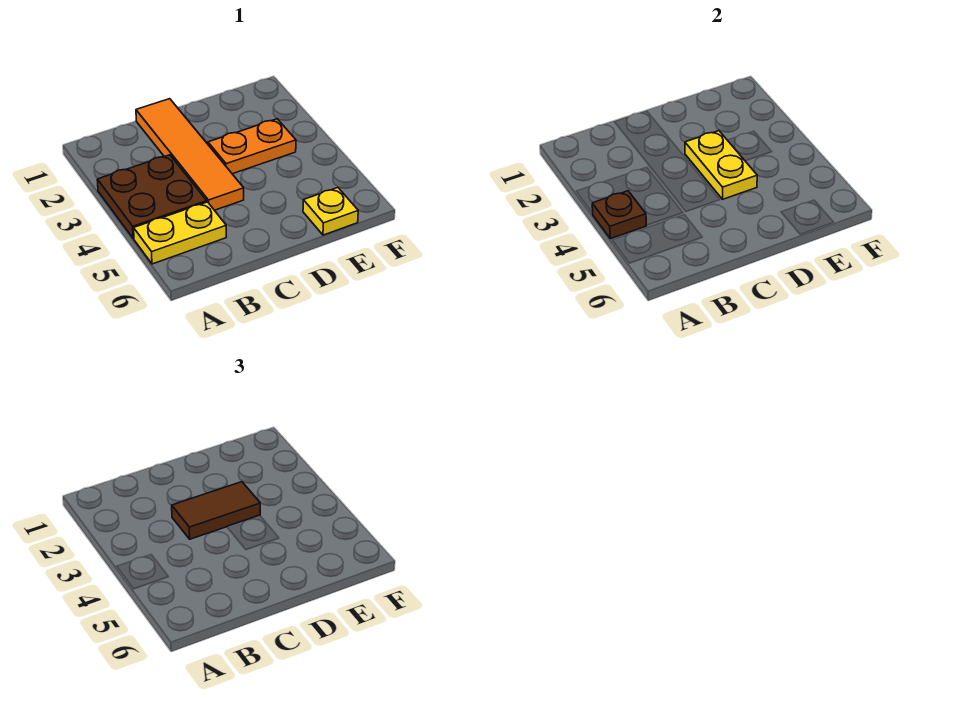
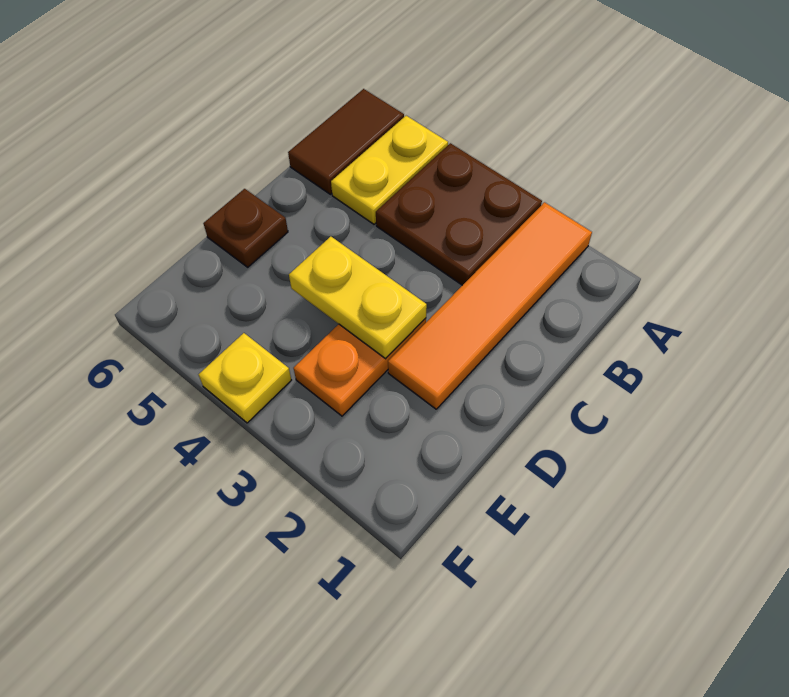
brown plate A4 level 2 -> brown plate D6 level 1
orange tile C1:C4 level 1 -> orange tile A2:D2 level 1
brown tile C3:D3 level 3 -> brown tile A6:B6 level 1
yellow plate E6 level 1 -> yellow plate F4 level 1

